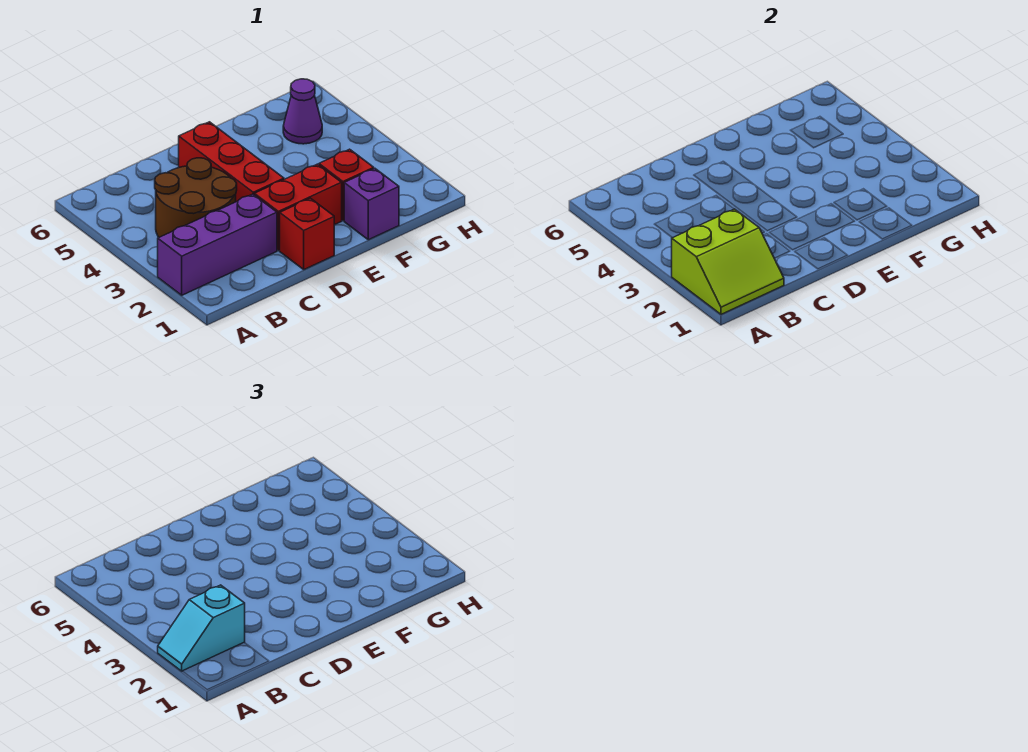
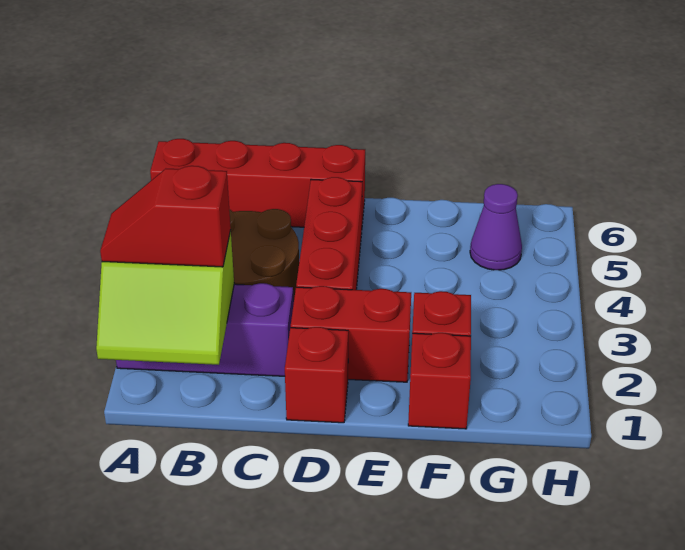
cyan slope A2:B2 level 3 top B -> red slope A2:B2 level 3 top B
none -> red brick A6:D6 level 1
purple brick F1 level 1 -> red brick F1 level 1

